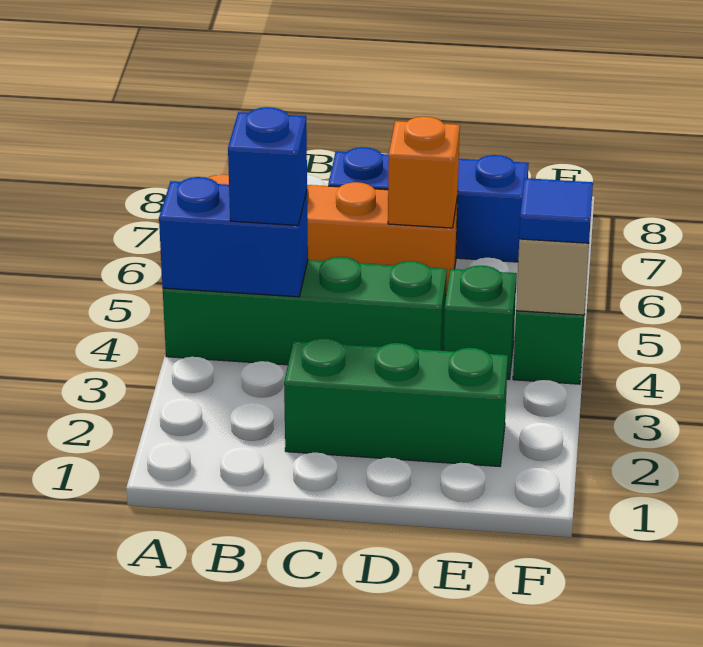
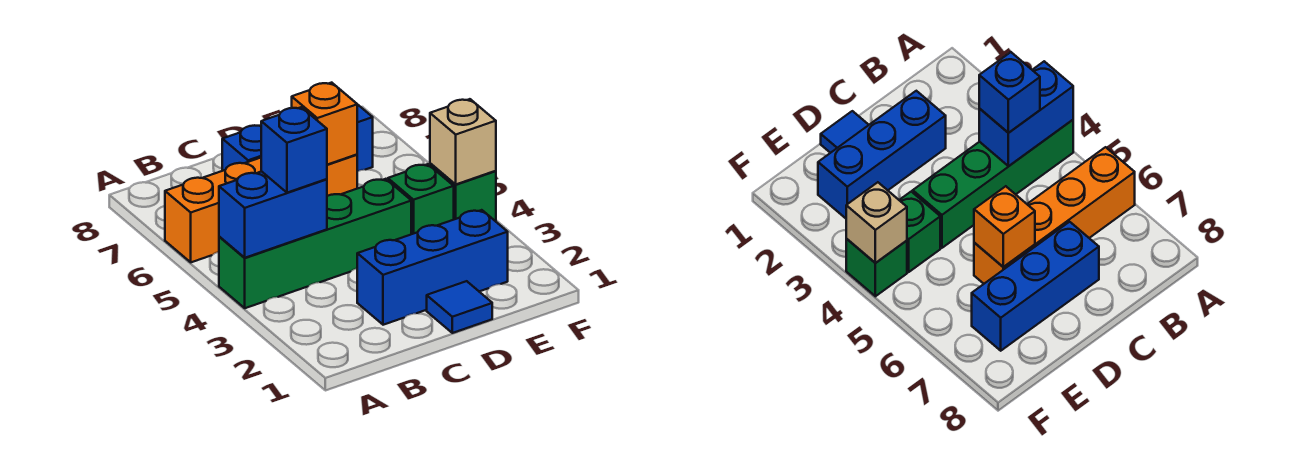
green brick C2:E2 level 1 -> blue brick C2:E2 level 1
blue tile F4 level 3 -> blue tile D1 level 1

